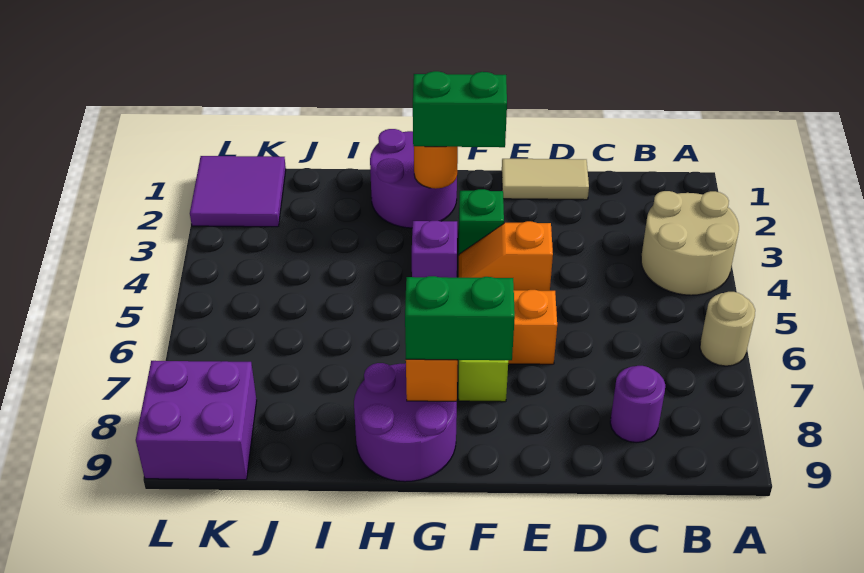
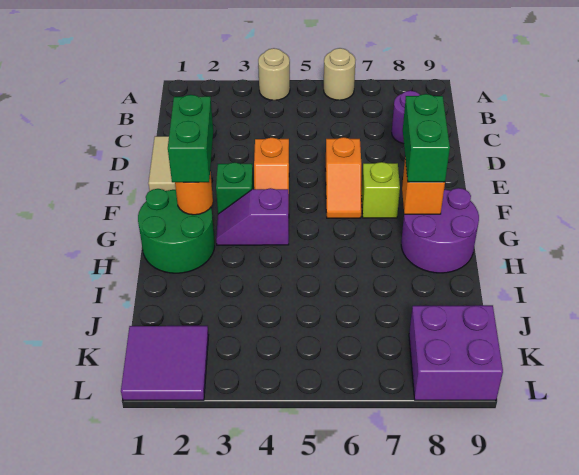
tan round brick A3:B4 level 1 -> tan round brick A4 level 1
purple round brick G1:H2 level 1 -> green round brick G1:H2 level 1

